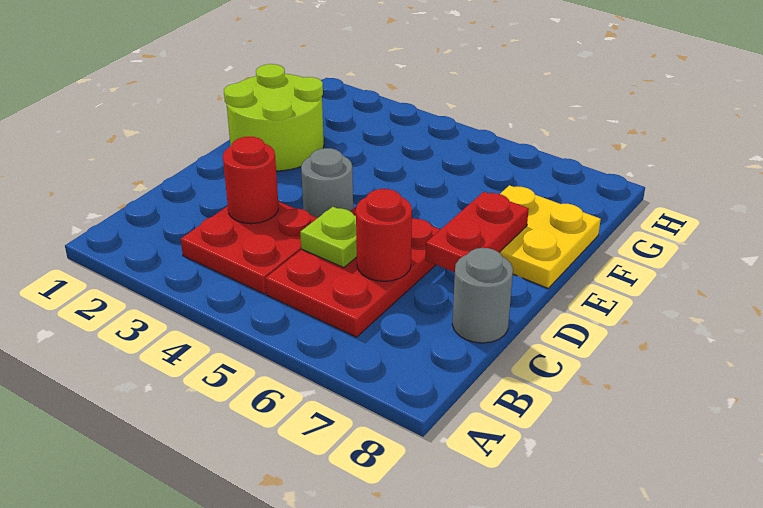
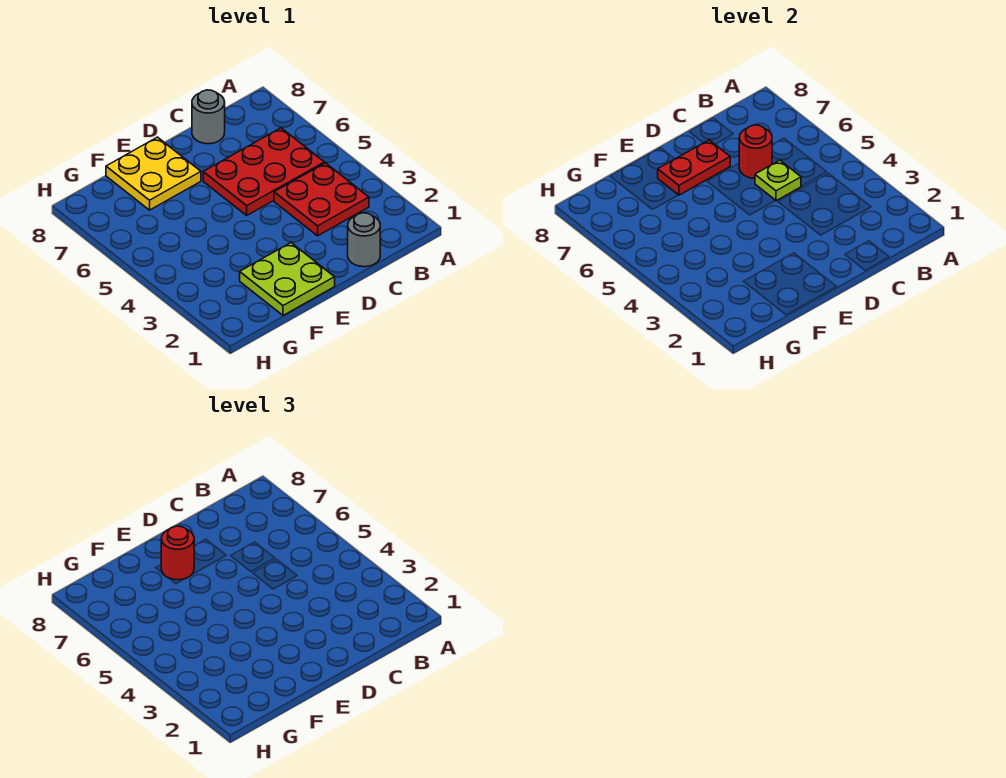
red round brick C3 level 2 -> red round brick E7 level 3
grey round brick D4 level 1 -> grey round brick C1 level 1
lime round brick E1:F2 level 1 -> lime plate E1:F2 level 1

